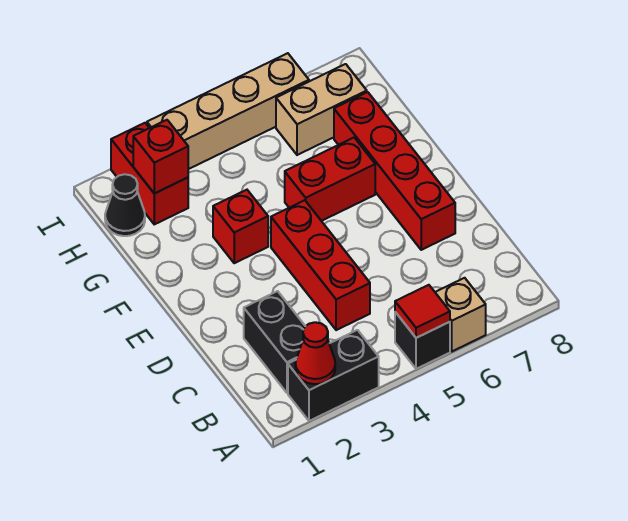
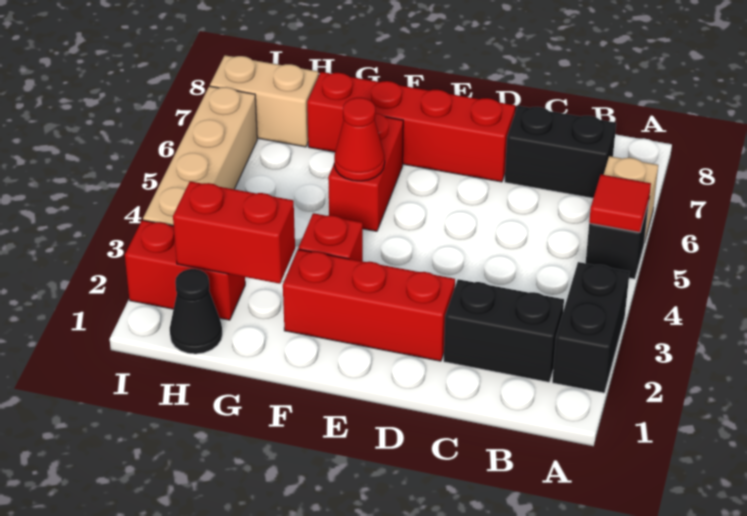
red cone A2 level 2 -> red cone F5 level 2
none -> black brick B7:C7 level 1
red brick C4:E4 level 1 -> red brick D2:F2 level 1
red brick H2 level 2 -> red brick G2:H2 level 2
tan brick H6:H7 level 1 -> tan brick H7:I7 level 1

